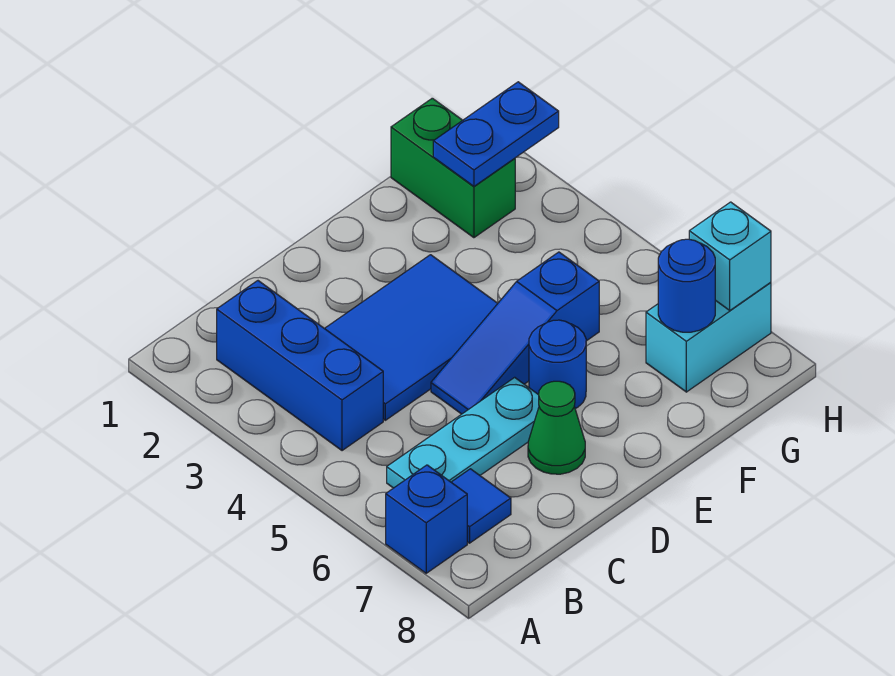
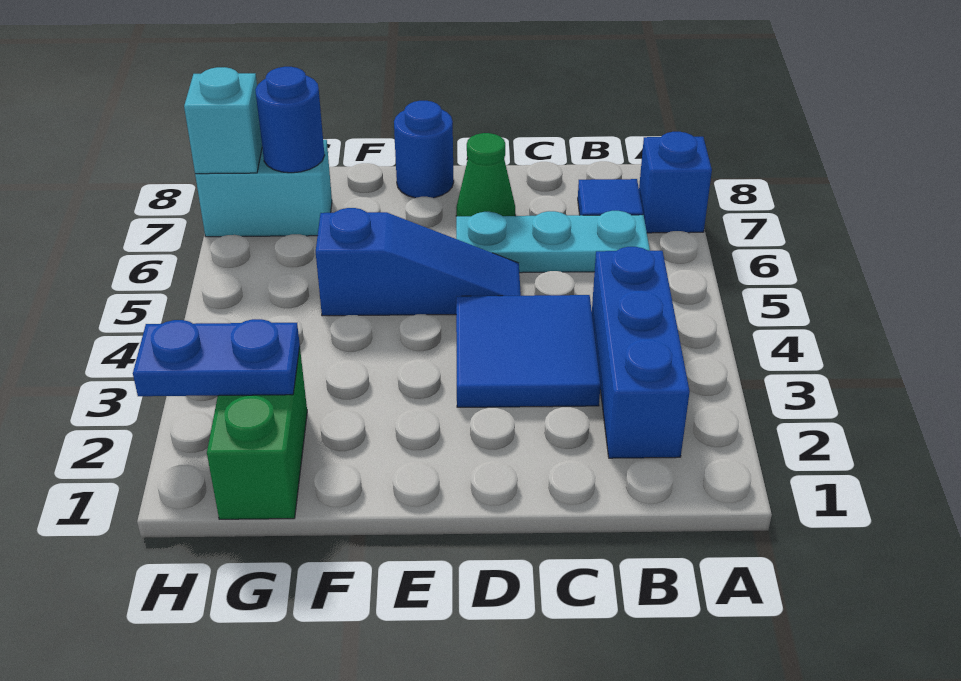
blue tile C3:E4 level 1 -> blue tile C3:D4 level 1
blue round brick E6 level 1 -> blue round brick E8 level 1

